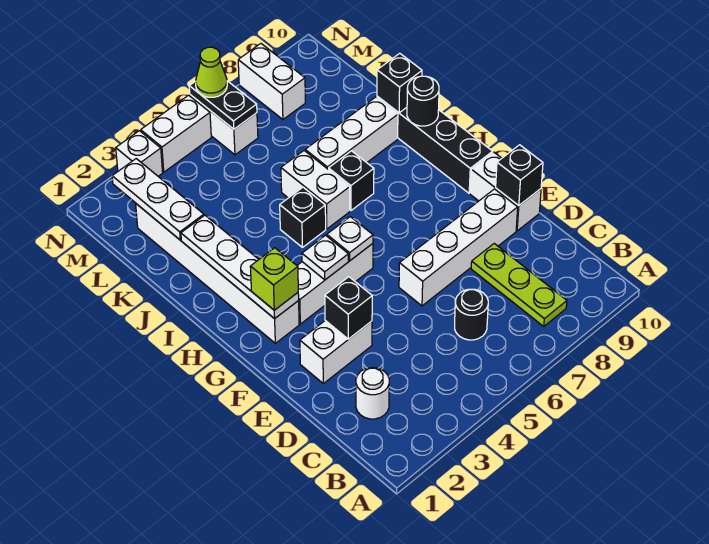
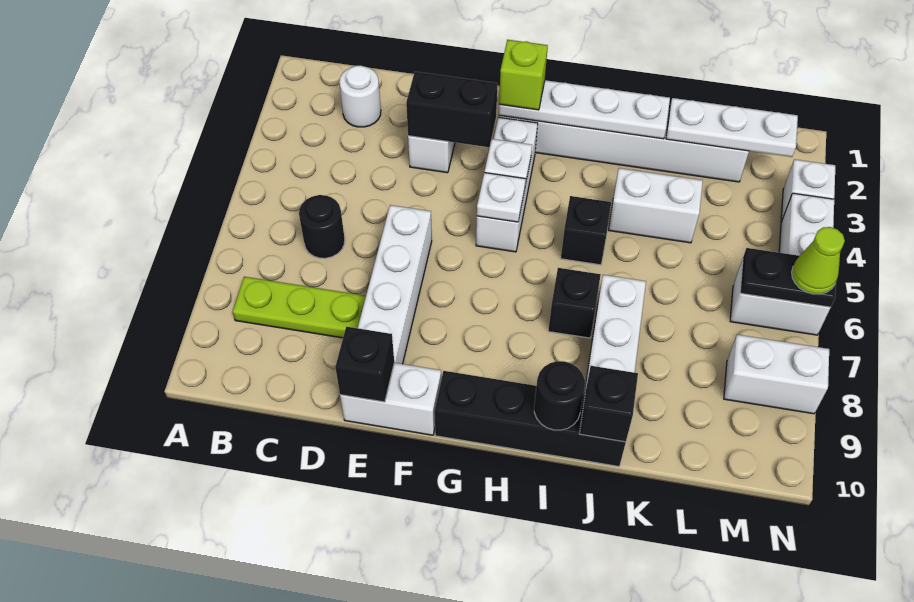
black brick E3 level 2 -> black brick E3:F3 level 2
white brick I6:J6 level 1 -> white brick J4:K4 level 1

